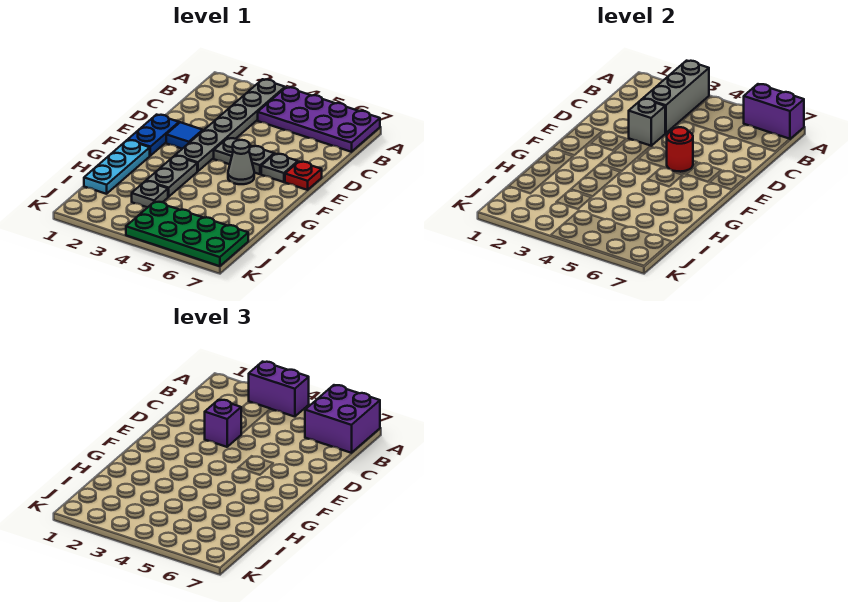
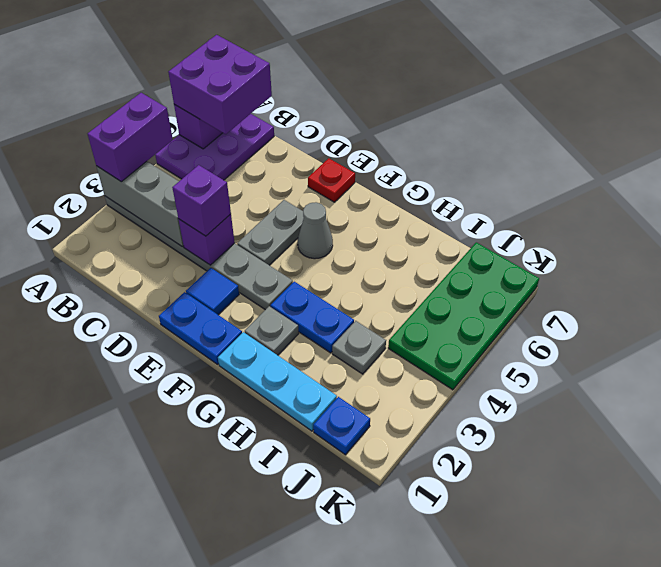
purple plate A4:B7 level 1 -> purple plate A5:B7 level 1
grey brick D3 level 2 -> purple brick D3 level 2
red round brick E5 level 2 -> none
grey plate E6 level 1 -> grey plate G2 level 1
grey plate G3:H3 level 1 -> blue plate G3:H3 level 1
none -> blue plate J1 level 1

